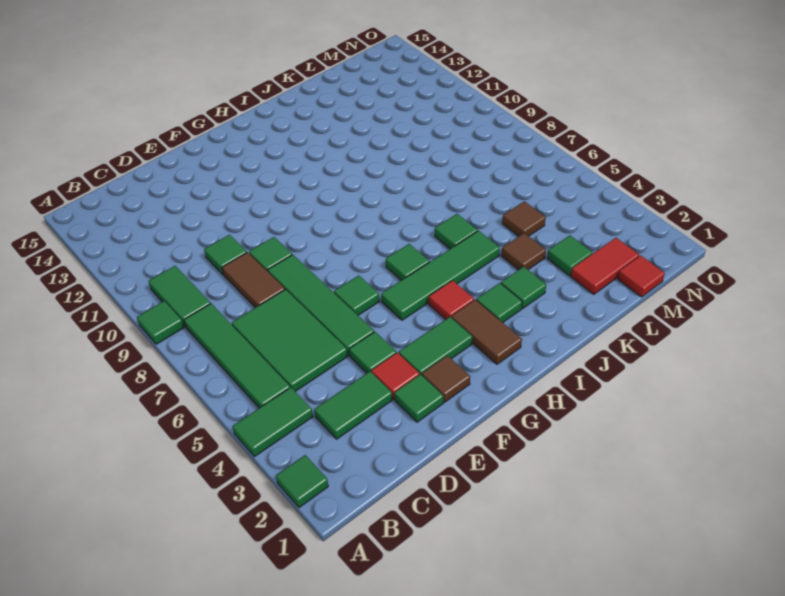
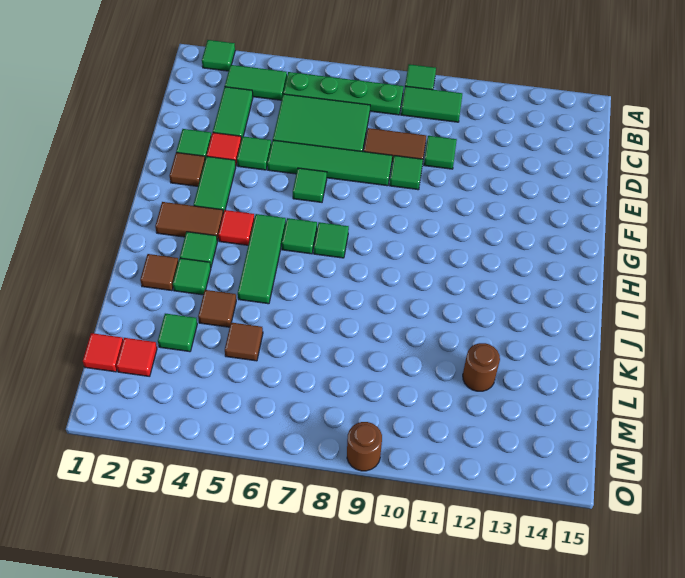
green tile A4:B4 level 1 -> green tile B3:B4 level 1
green tile B5:B8 level 1 -> green plate B5:B8 level 1
green tile G5:J5 level 1 -> green tile H5:J5 level 1
none -> brown tile J2 level 1
green tile J6 level 1 -> green tile H7 level 1
red tile L2:M2 level 1 -> red tile M2 level 1
none -> brown round brick L12 level 1
none -> brown round brick O9 level 1

